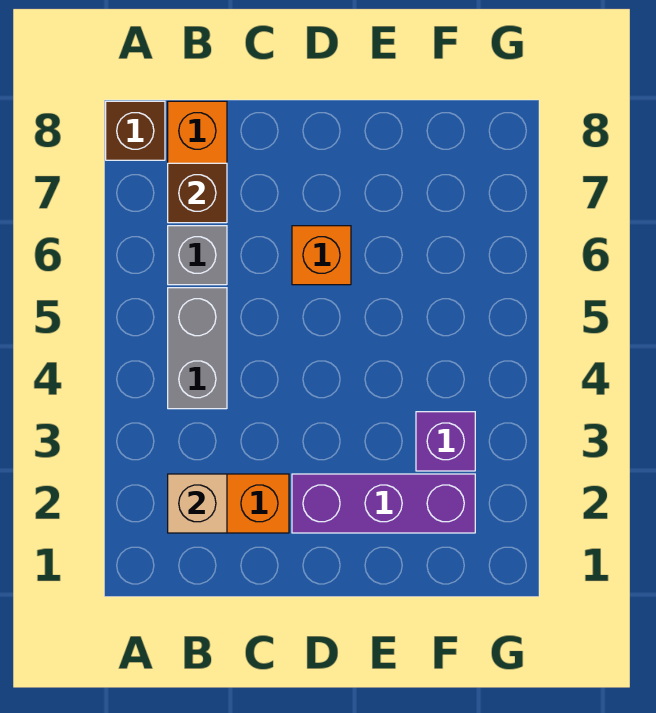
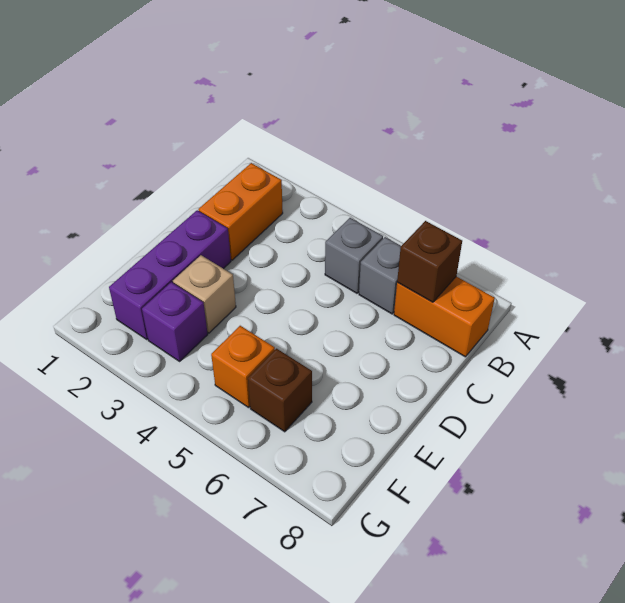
brown brick A8 level 1 -> brown brick F6 level 1
tan brick B2 level 2 -> tan brick E3 level 1
grey brick B4:B5 level 1 -> grey brick B5 level 1
orange brick D6 level 1 -> orange brick F5 level 1

